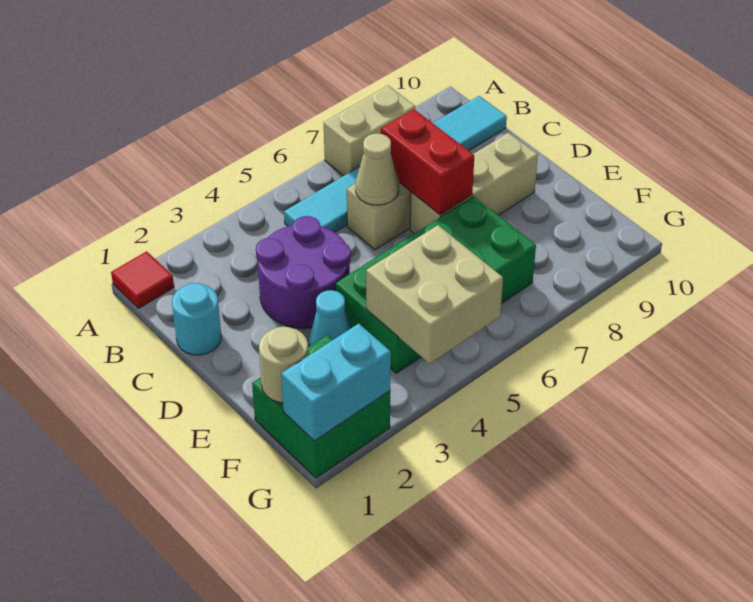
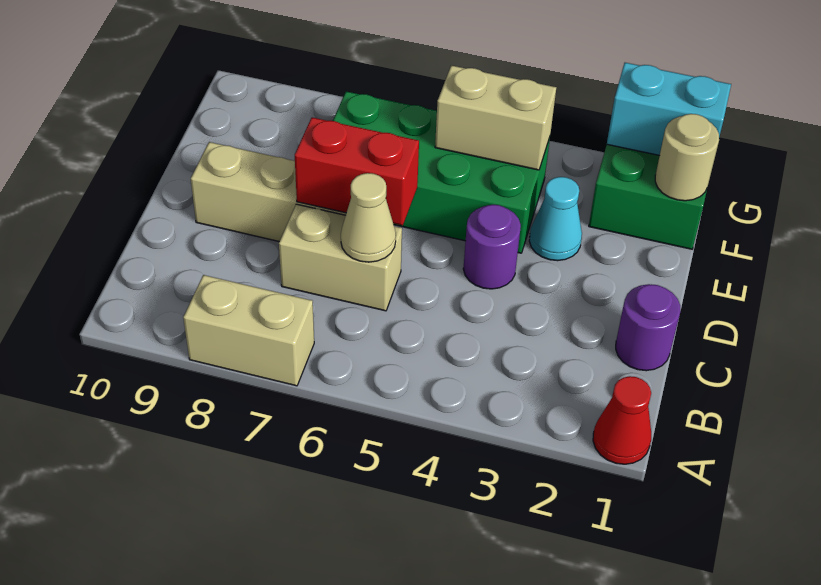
red tile A1 level 1 -> red cone A1 level 1
cyan tile B5:B10 level 1 -> none
cyan round brick C1 level 1 -> purple round brick C1 level 1
purple round brick C3:D4 level 1 -> purple round brick D4 level 1
red brick C7:D7 level 2 -> red brick D6:D7 level 2
tan brick F4:G5 level 2 -> tan brick F4:F5 level 2

